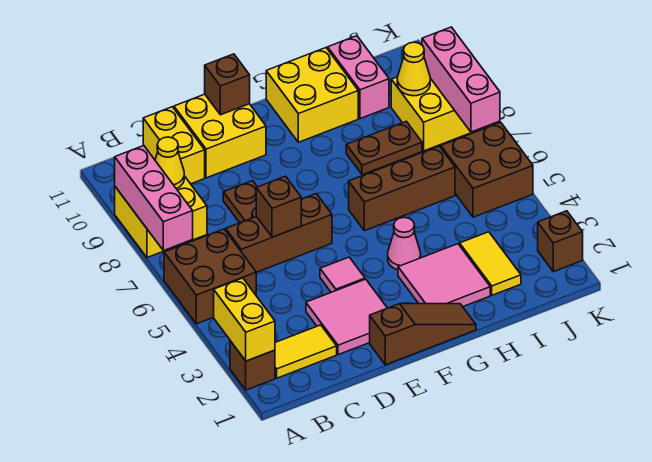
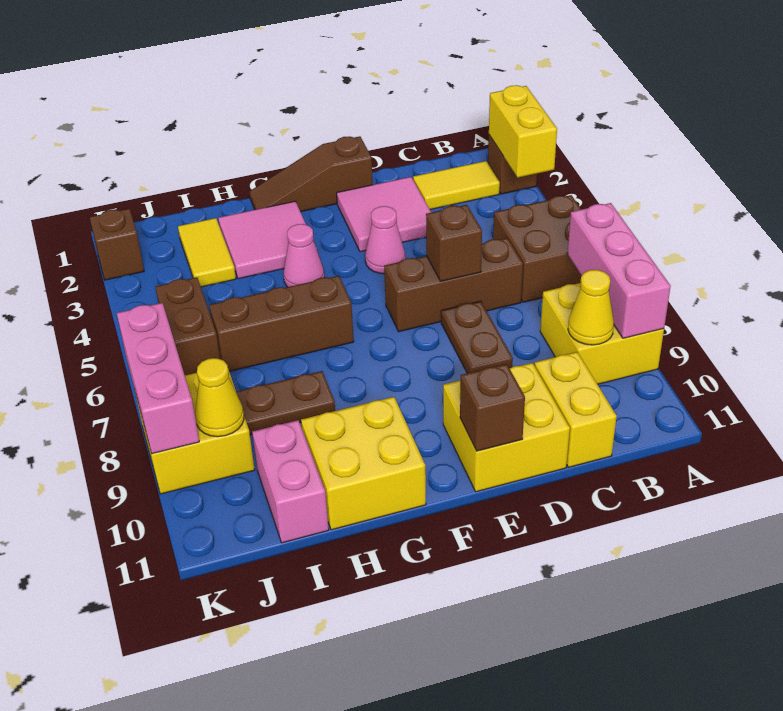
pink tile E4 level 1 -> pink cone E4 level 1
brown brick J5:K6 level 1 -> brown brick J5:J6 level 1

